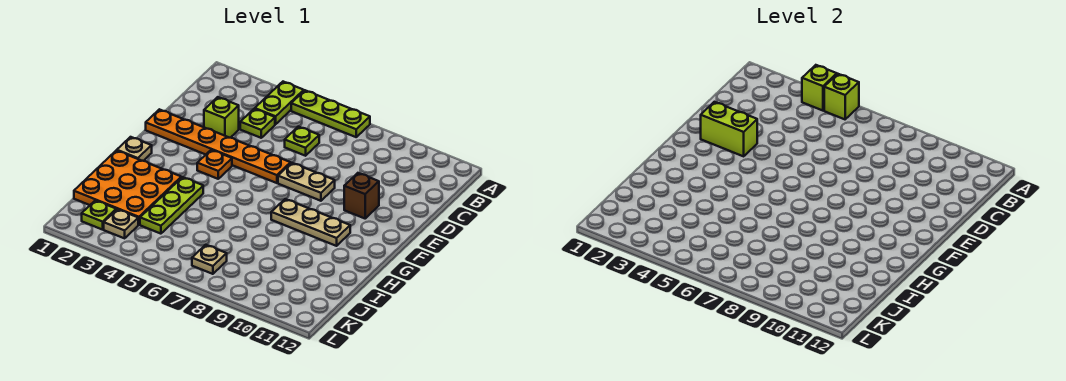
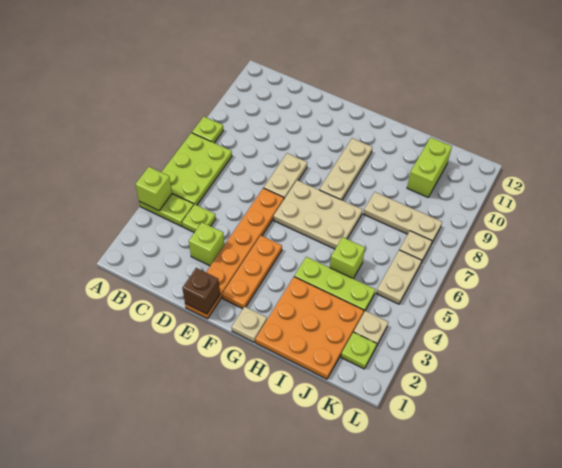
lime plate A5:A7 level 1 -> lime plate A5:B7 level 1
lime brick A5 level 2 -> lime brick I5 level 1
lime plate C6 level 1 -> lime plate A8 level 1
lime brick E2:E3 level 2 -> lime brick J10:J11 level 1
brown brick E10 level 1 -> brown brick E1 level 2
orange plate F4 level 1 -> orange plate F2:F4 level 1
none -> tan plate F6:H7 level 1
none -> tan plate I8:K8 level 1
none -> tan plate K5:K6 level 1

